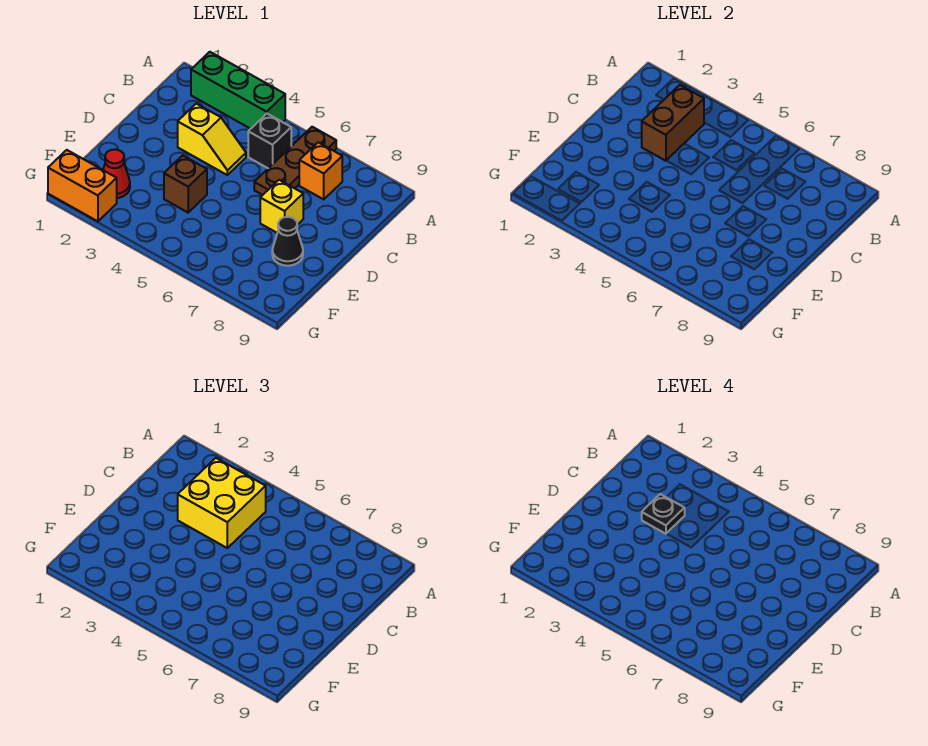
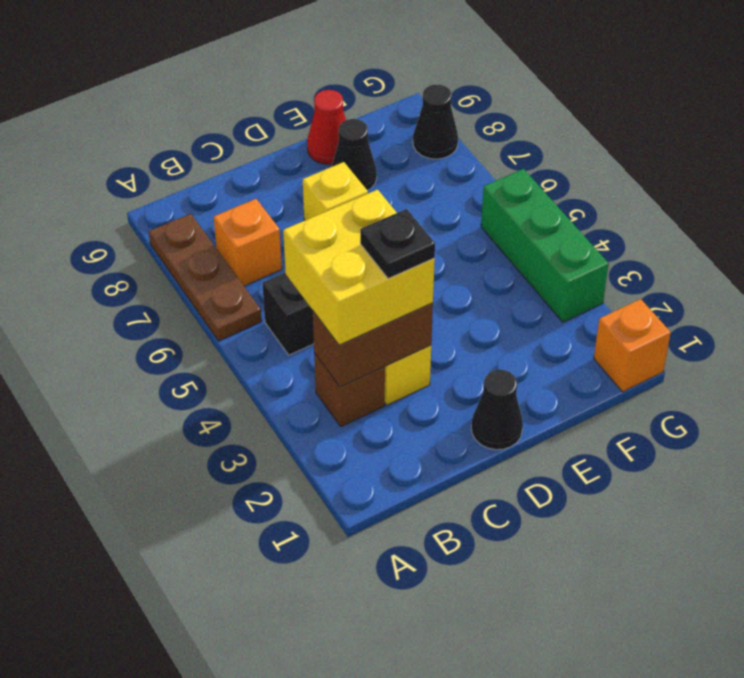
green brick A2:A4 level 1 -> green brick G3:G5 level 1
brown plate A6:C6 level 1 -> brown plate A6:A8 level 1
none -> black cone D1 level 1
brown brick E4 level 1 -> brown brick B3 level 1
red cone F2 level 1 -> red cone E9 level 1
orange brick G1:G2 level 1 -> orange brick G1 level 1
none -> black cone G8 level 1

